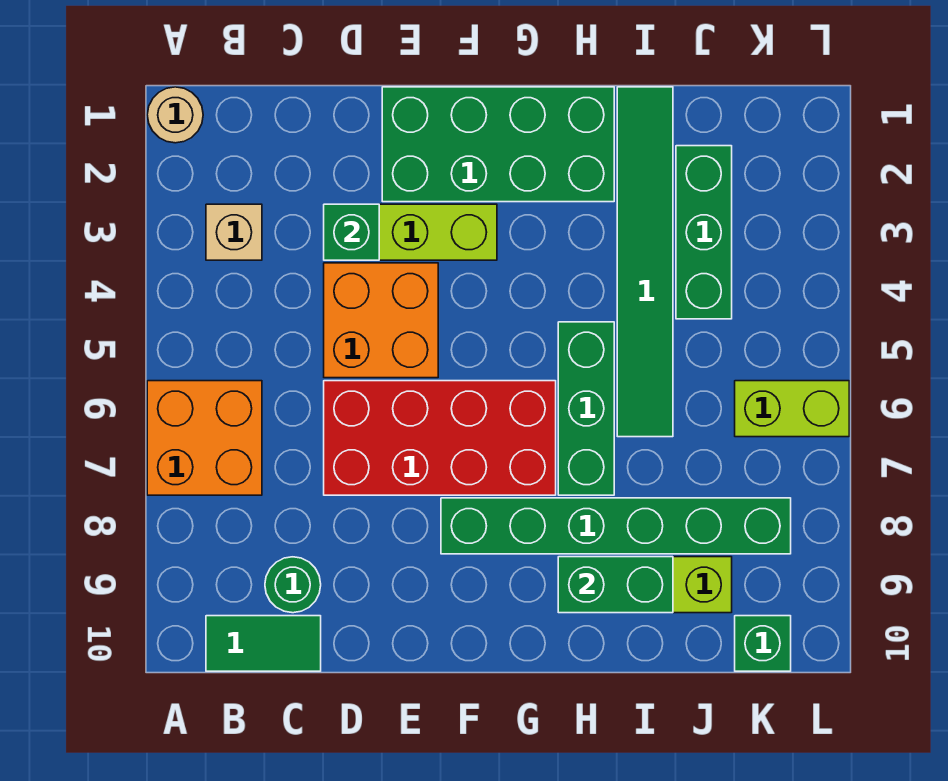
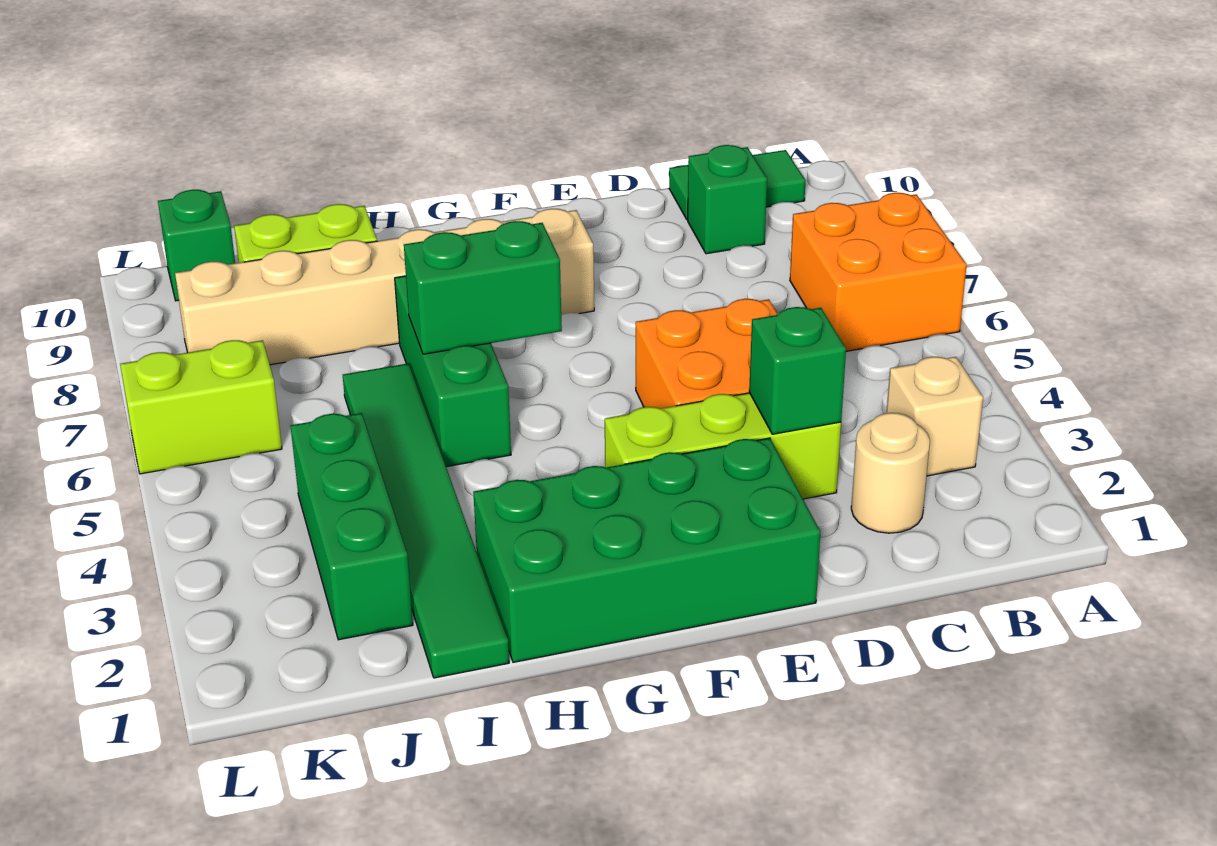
tan round brick A1 level 1 -> tan round brick C2 level 1
green round brick C9 level 1 -> green brick C9 level 1
red brick D6:G7 level 1 -> none
green brick F8:K8 level 1 -> tan brick F8:K8 level 1
green brick H9:I9 level 2 -> green brick G6:H6 level 2

